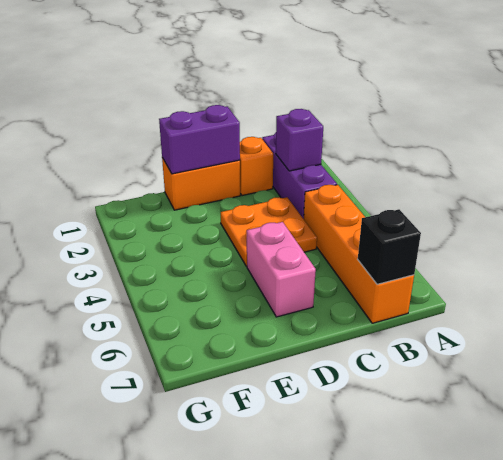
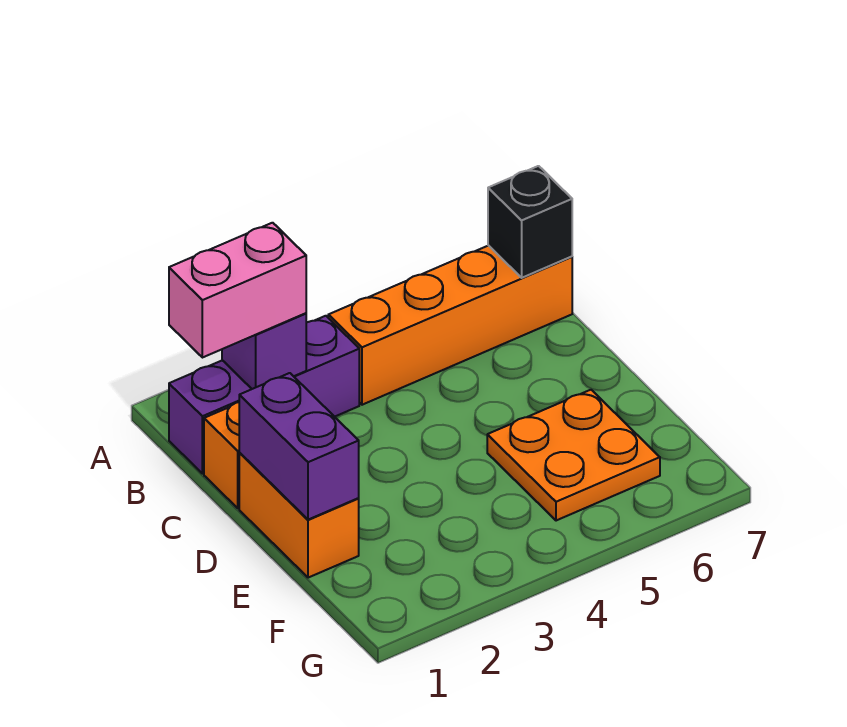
orange plate C3:D4 level 1 -> orange plate E5:F6 level 1
pink brick D5:D6 level 1 -> pink brick B1:B2 level 3

